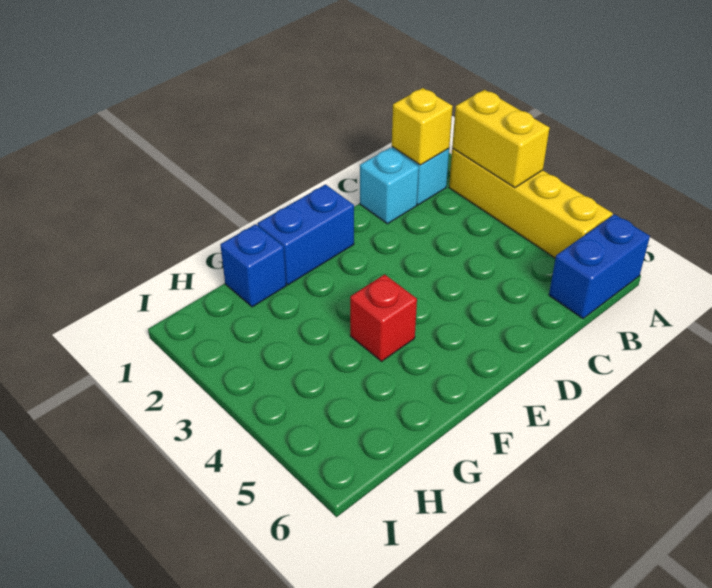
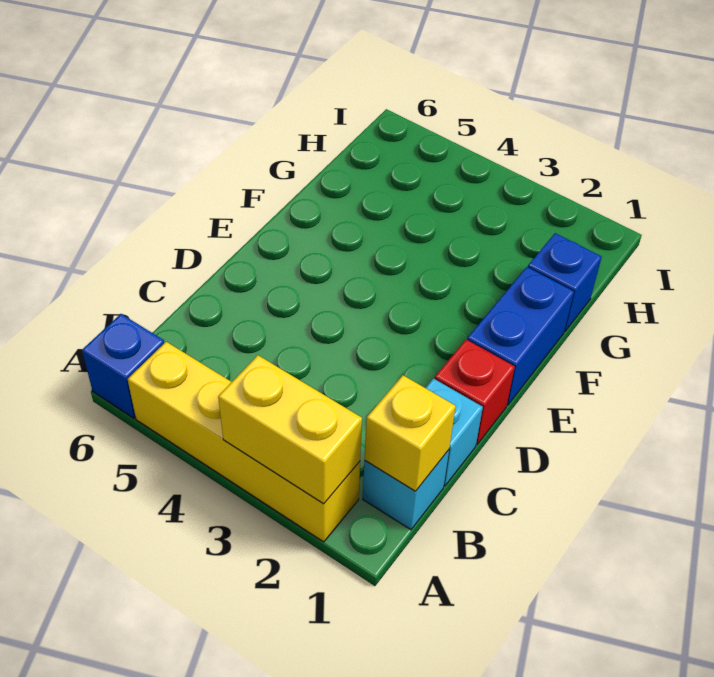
blue brick A6:B6 level 1 -> blue brick A6 level 1
red brick F4 level 1 -> red brick D1 level 1

